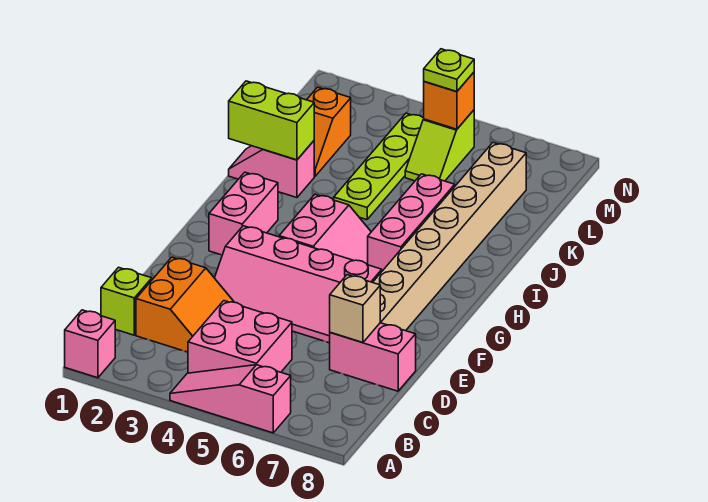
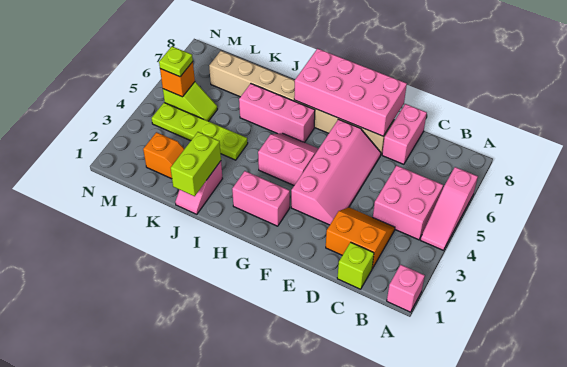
tan brick D7 level 2 -> none
none -> pink brick E7:H8 level 2

